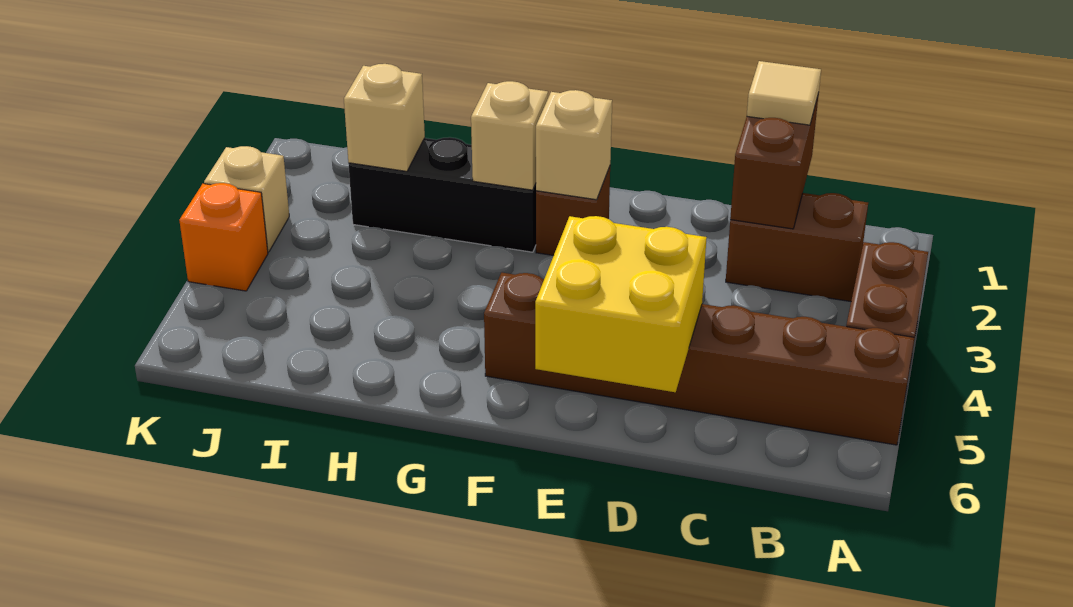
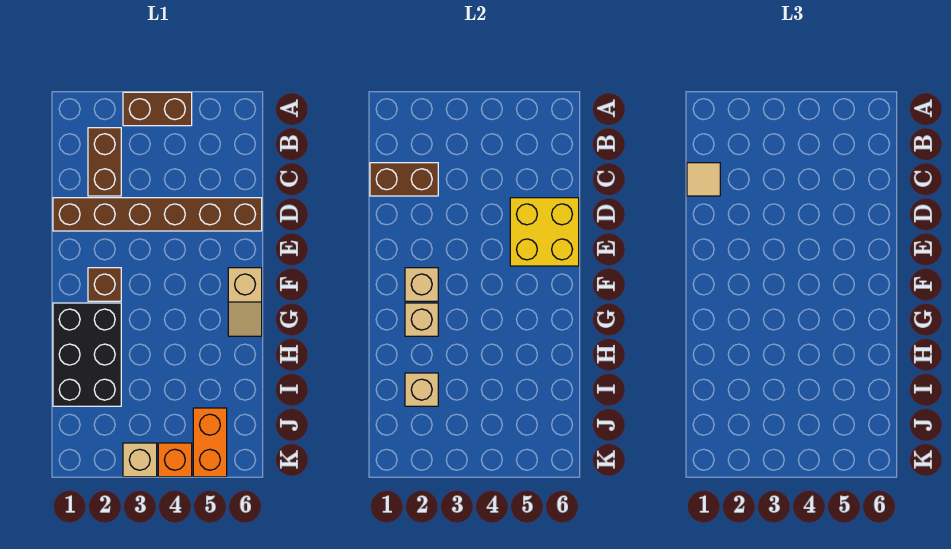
brown brick A5:F5 level 1 -> brown brick D1:D6 level 1
none -> tan slope F6:G6 level 1 top F
black brick G2:I2 level 1 -> black brick G1:I2 level 1
none -> orange brick J5:K5 level 1

